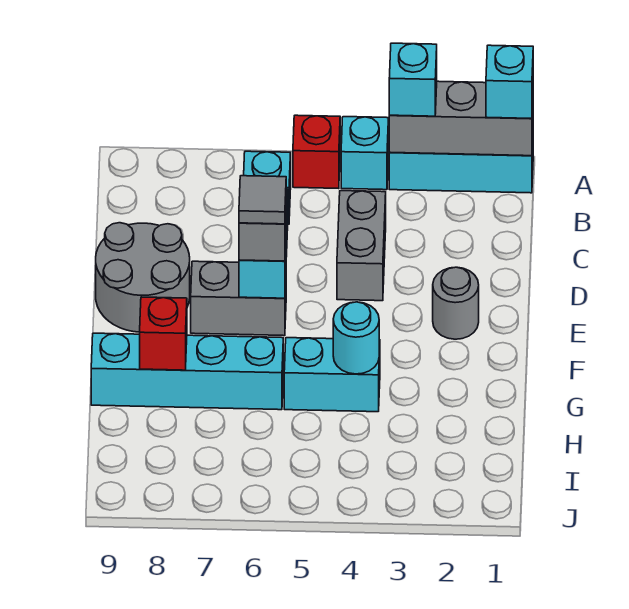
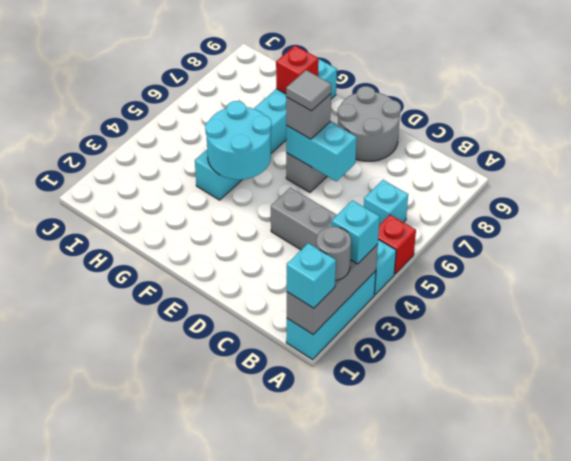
grey round brick E2 level 1 -> grey round brick A2 level 3
cyan round brick G4 level 2 -> cyan round brick F4:G5 level 2

